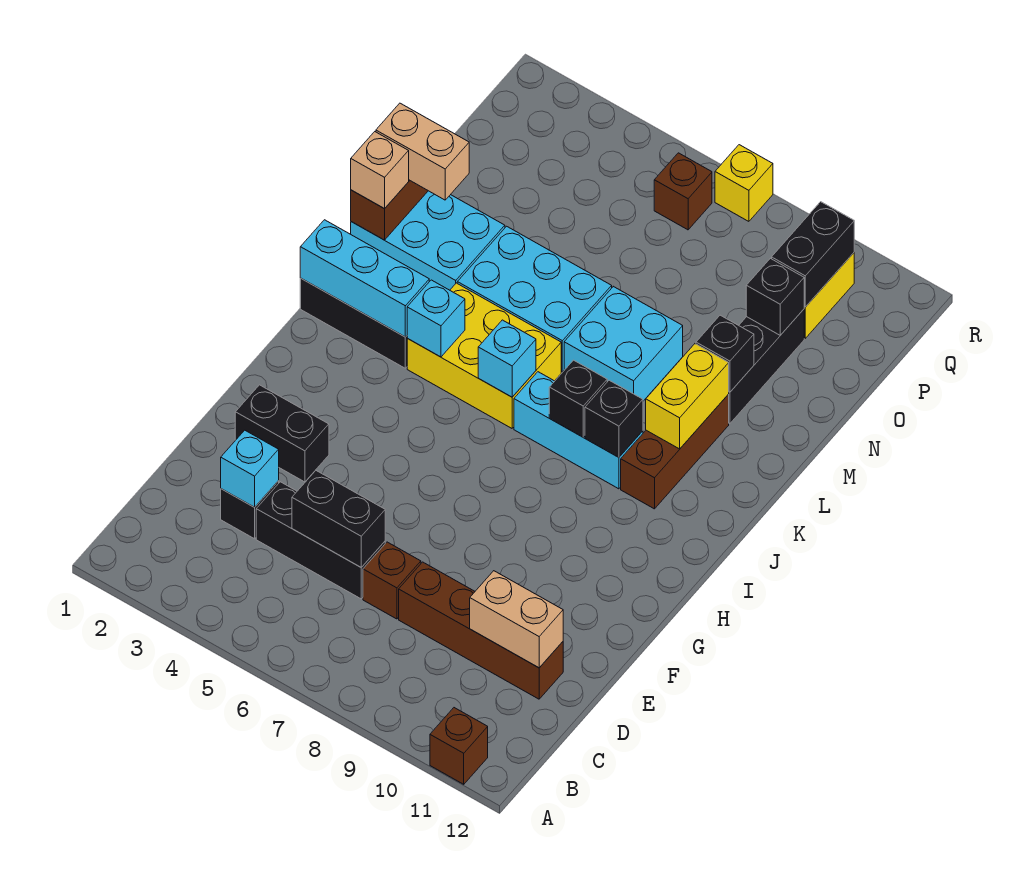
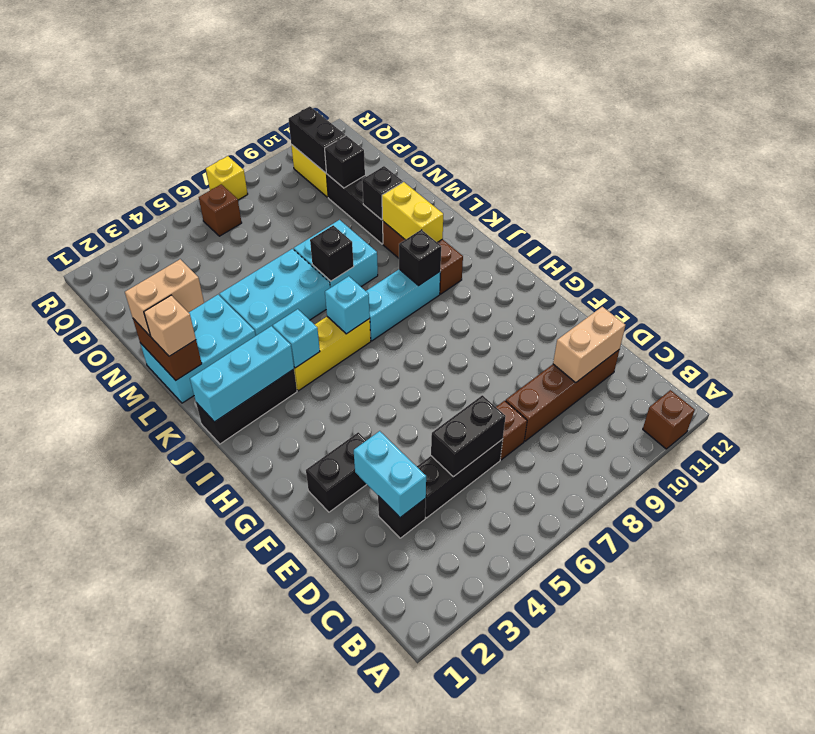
cyan brick D3 level 2 -> cyan brick D3:E3 level 2
yellow brick J4:K6 level 1 -> yellow brick J4:J6 level 1
black brick J8 level 2 -> black brick L7 level 2

